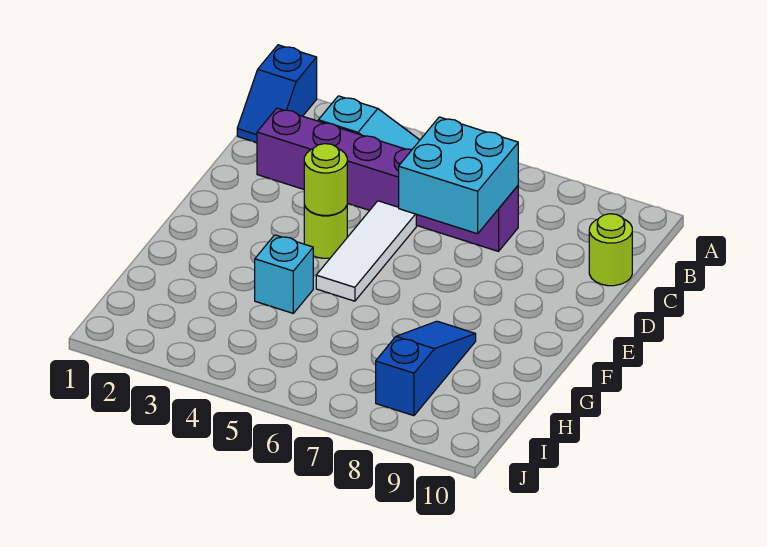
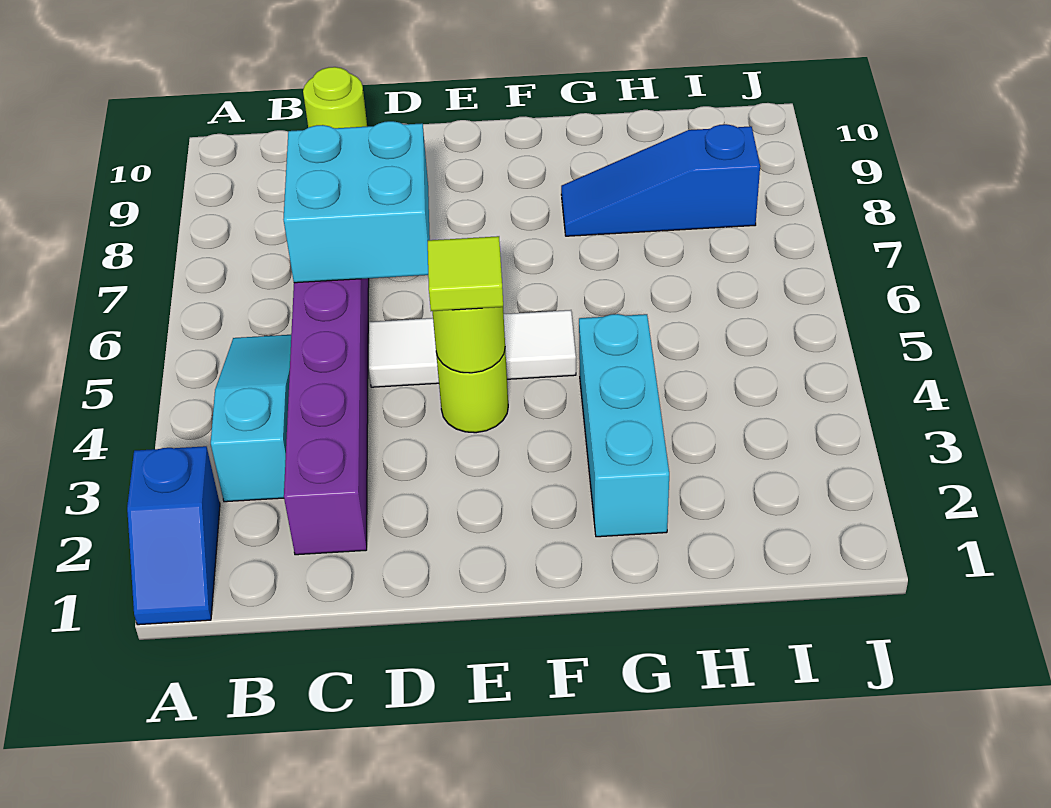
blue slope A1:B1 level 1 top A -> blue slope A1:A2 level 1 top 2
none -> lime tile E4 level 3
cyan brick G4 level 1 -> cyan brick G2:G4 level 1

